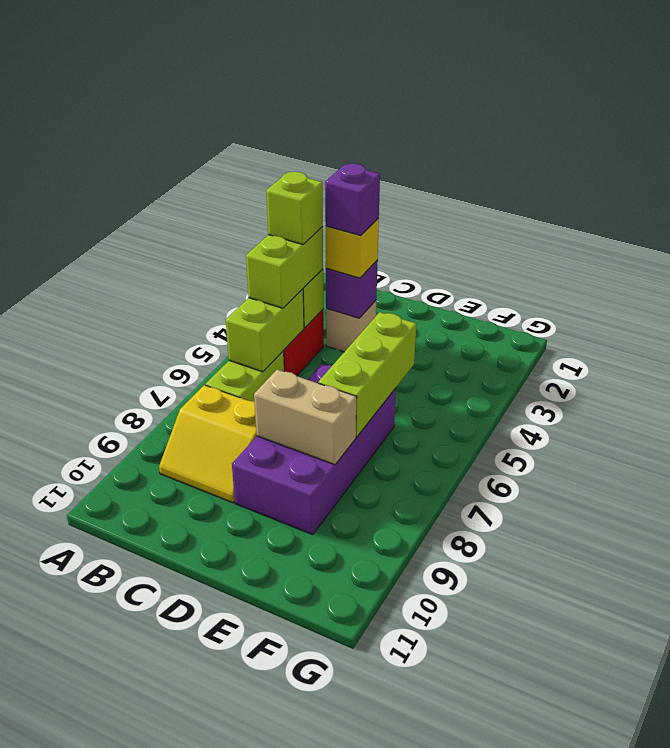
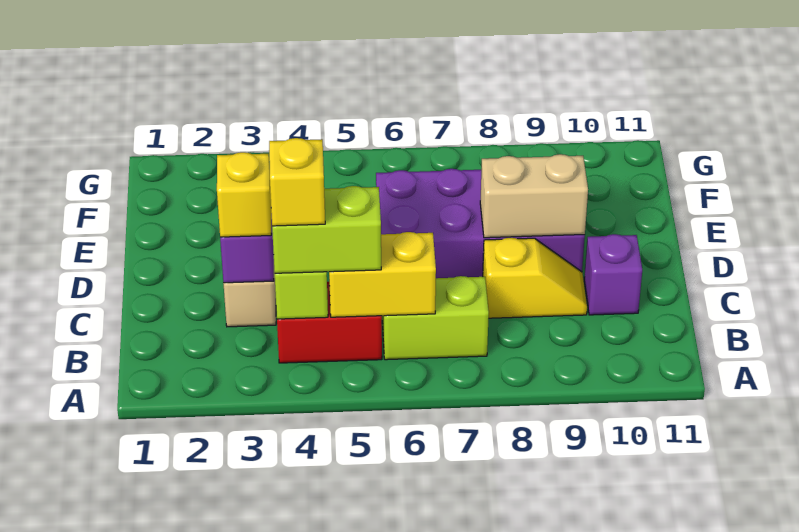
lime brick B4 level 4 -> yellow brick B4 level 4
lime brick B5:B6 level 2 -> yellow brick B5:B6 level 2
yellow slope B8:C9 level 1 top 8 -> yellow slope C8:C9 level 1 top 8
purple brick C3 level 4 -> purple brick C10 level 1
tan brick D8:E8 level 2 -> tan brick D8:D9 level 2
lime brick E5:E7 level 2 -> none

